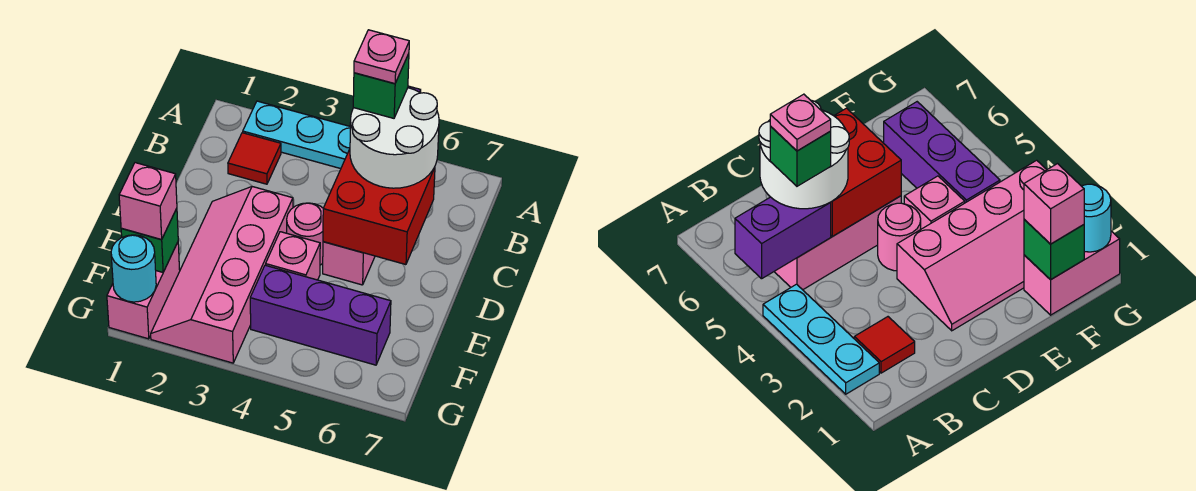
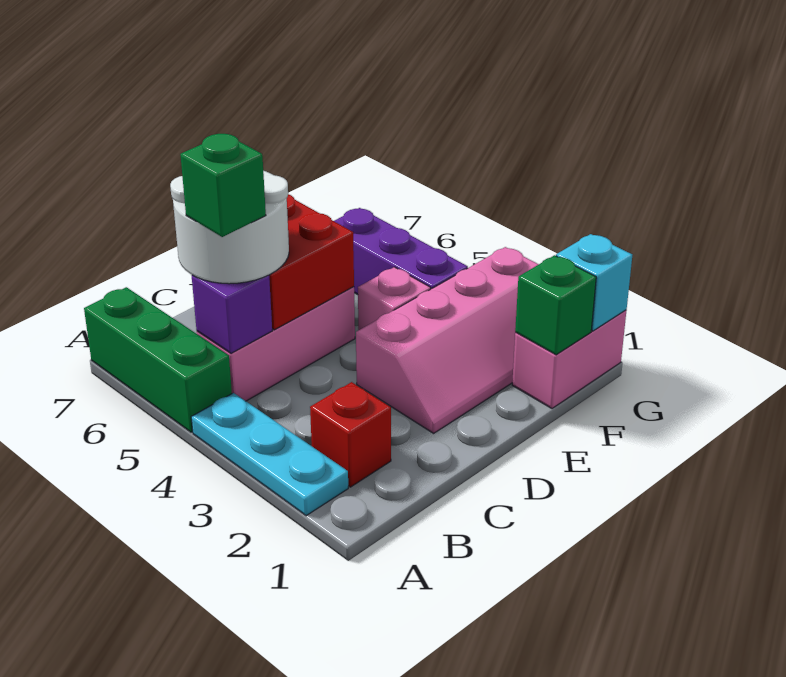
none -> green brick A5:A7 level 1
purple brick A5:B5 level 2 -> purple brick B5 level 2
red tile B2 level 1 -> red brick B2 level 1
pink plate B5 level 5 -> none
pink round brick D4 level 1 -> none
pink brick F1 level 3 -> none
cyan round brick G1 level 2 -> cyan brick G1 level 2

